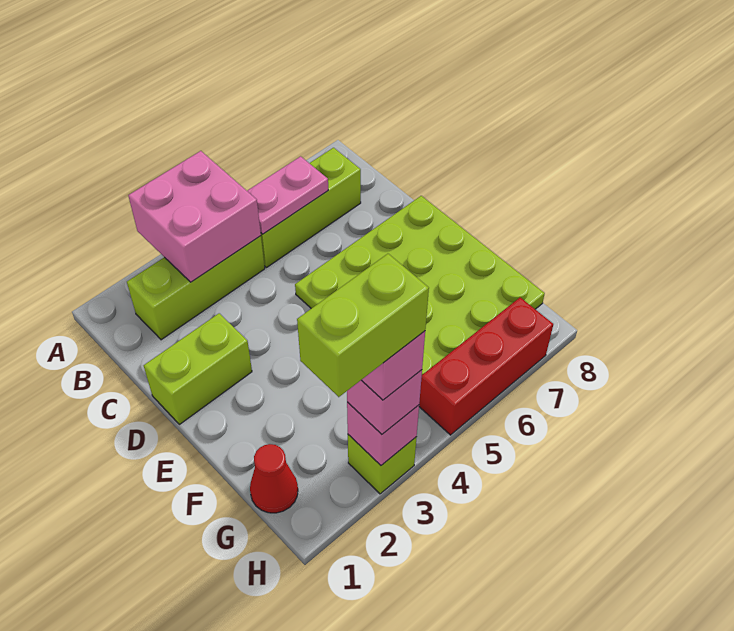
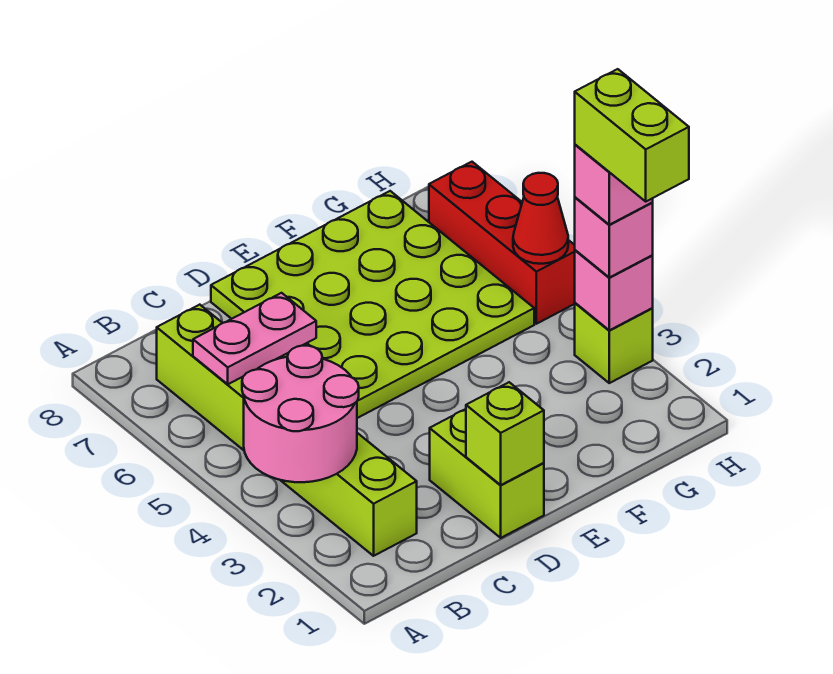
pink brick A3:B4 level 2 -> pink round brick A3:B4 level 2
pink plate B5:B6 level 2 -> pink plate B6:C6 level 2
none -> lime brick D1 level 2
red cone G1 level 1 -> red cone H5 level 2

